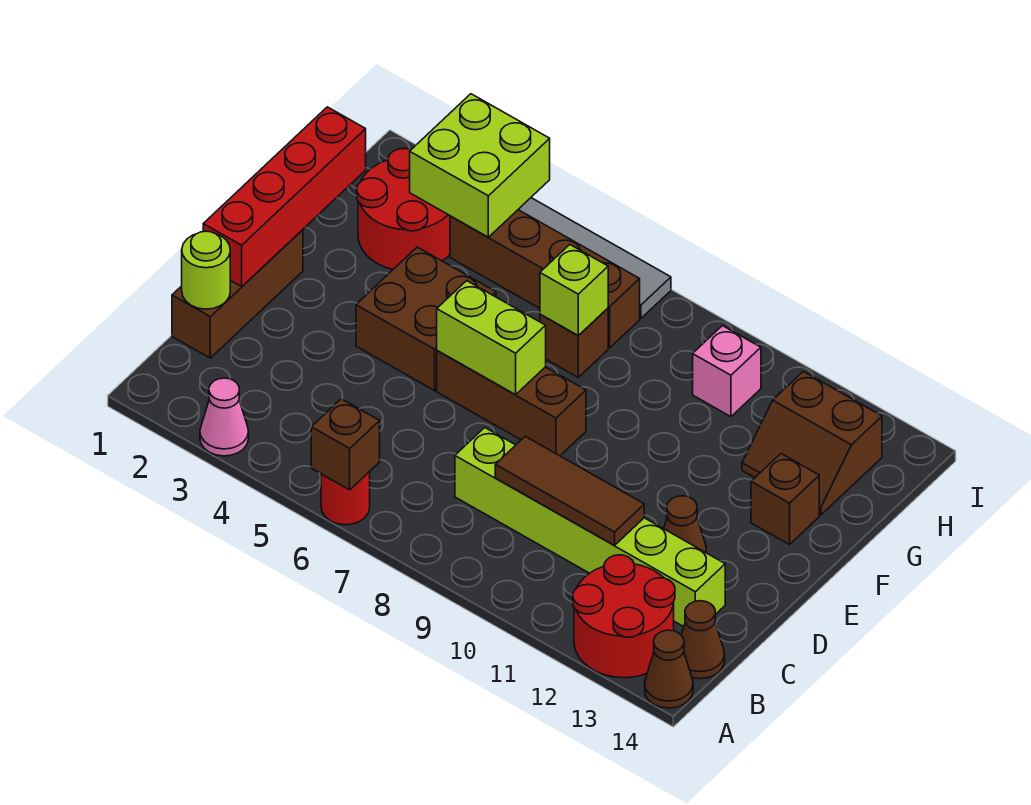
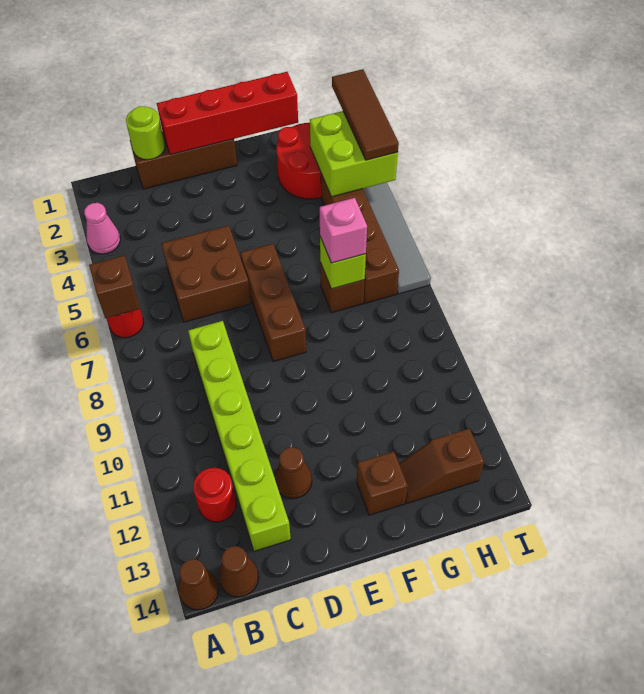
red round brick A12:B13 level 1 -> red round brick B12 level 1
brown tile C9:C11 level 2 -> brown tile I2:I4 level 3
brown brick E4:F5 level 1 -> brown brick C5:D6 level 1
lime brick E6:E7 level 2 -> none
brown slope G12:H13 level 1 top H -> brown slope G13:H13 level 1 top H
pink brick H10 level 1 -> pink brick G7 level 3

